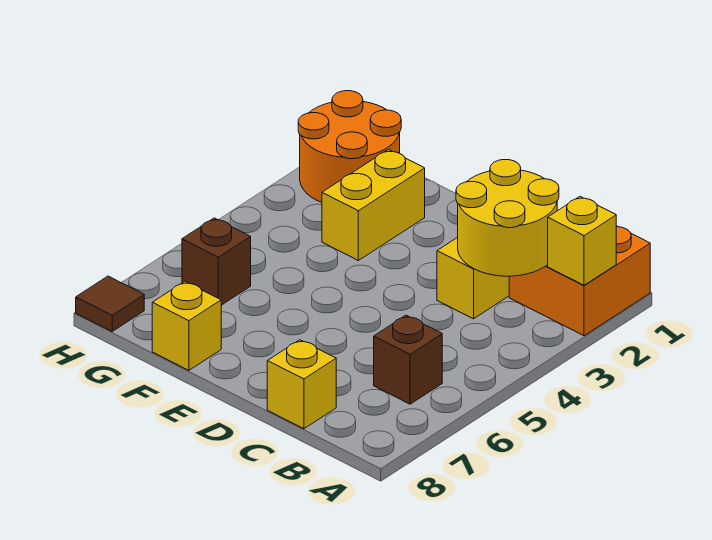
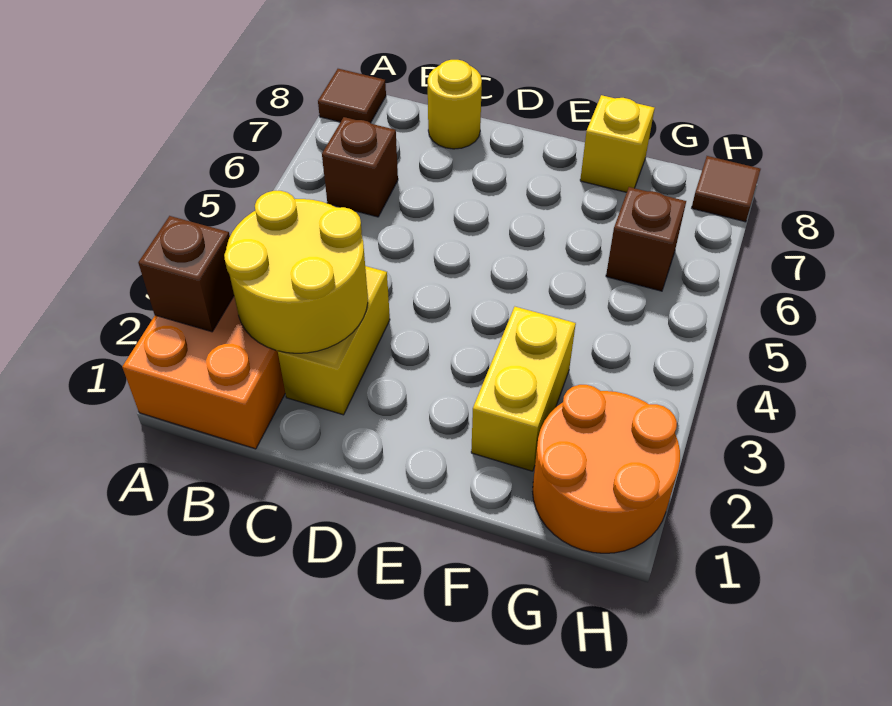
yellow brick A2 level 2 -> brown brick A2 level 2
none -> brown tile A8 level 1
yellow brick C8 level 1 -> yellow round brick C8 level 1

